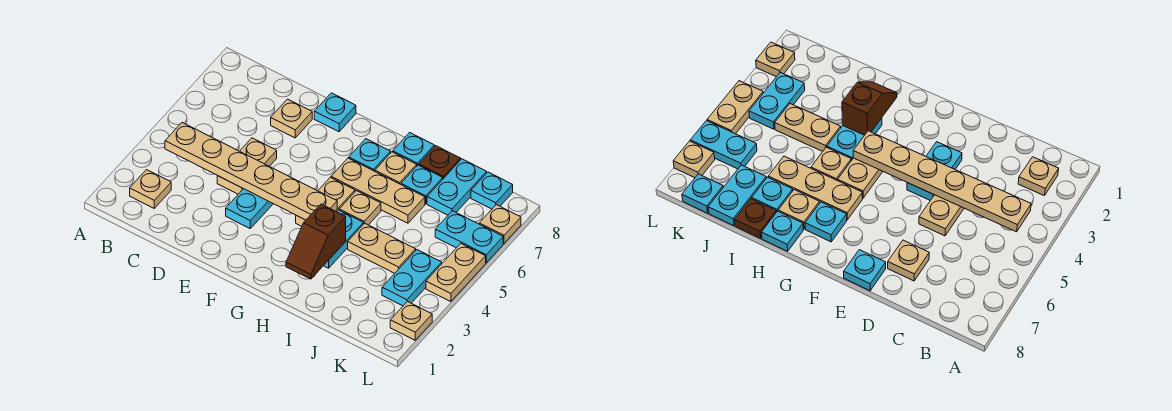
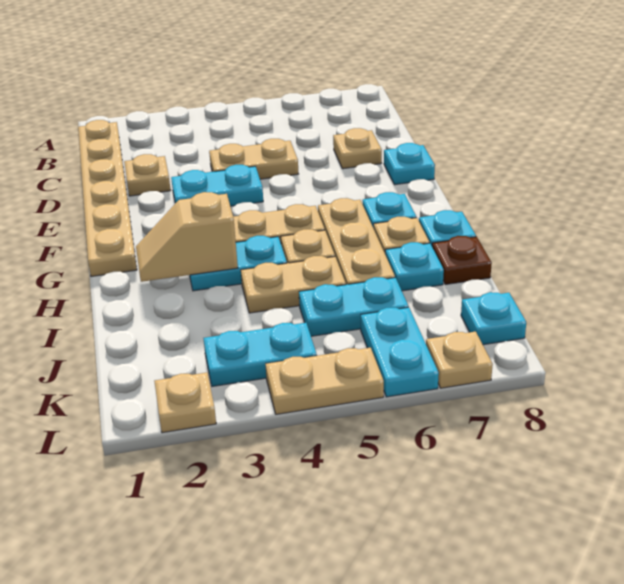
tan plate B2 level 1 -> tan plate D2 level 1
tan plate B4:G4 level 2 -> tan plate B1:G1 level 1
brown slope H2:H3 level 2 top 3 -> tan slope H2:H3 level 2 top 3
tan plate I4:J4 level 1 -> tan plate I4:I5 level 1
cyan plate J7:J8 level 1 -> cyan plate J5:J6 level 1

